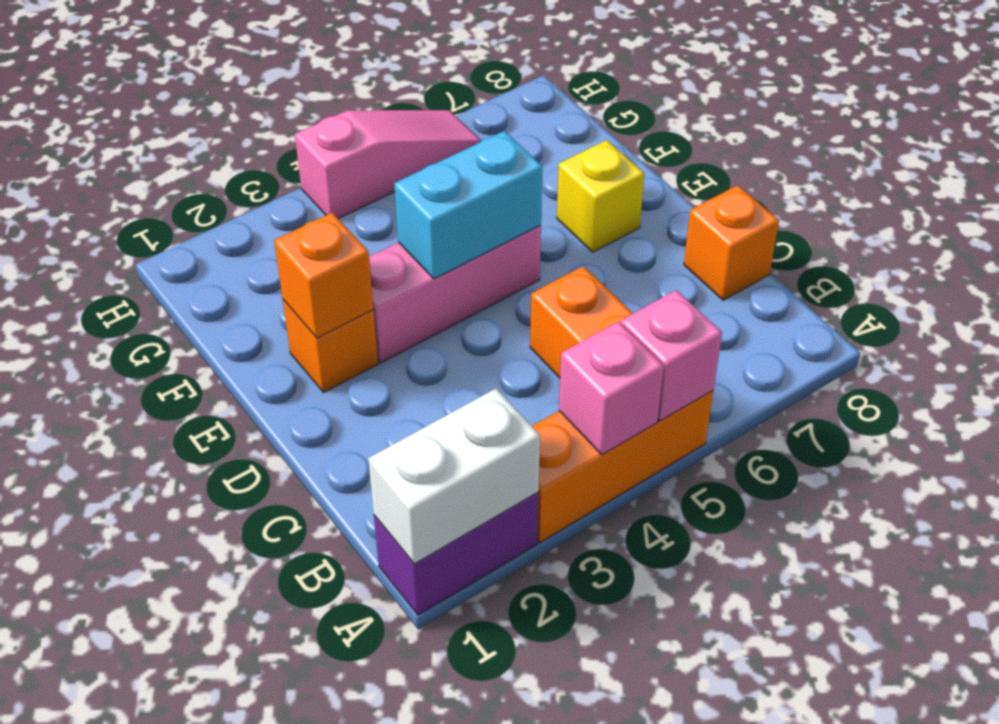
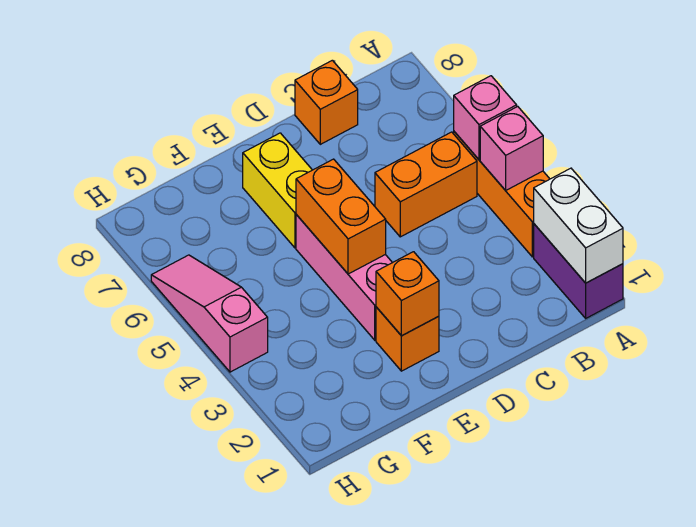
cyan brick E4:E5 level 2 -> orange brick E4:E5 level 2
yellow brick E7 level 1 -> yellow brick E6:E7 level 1

